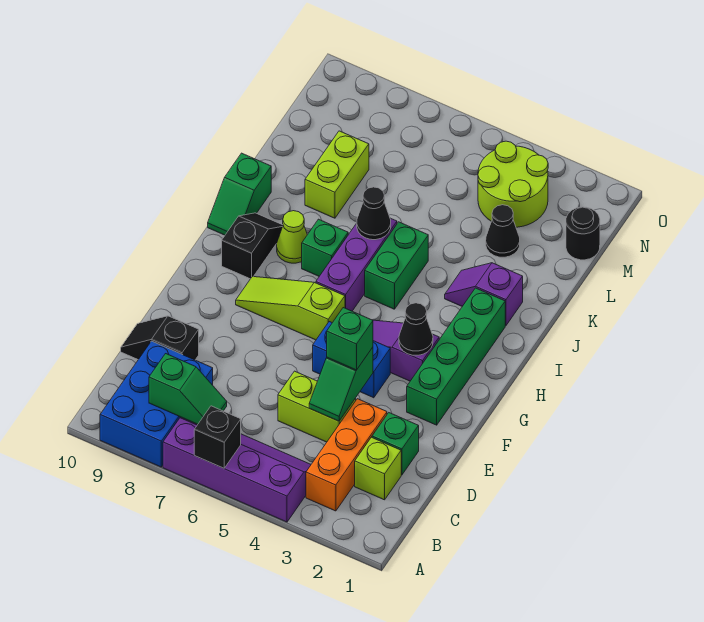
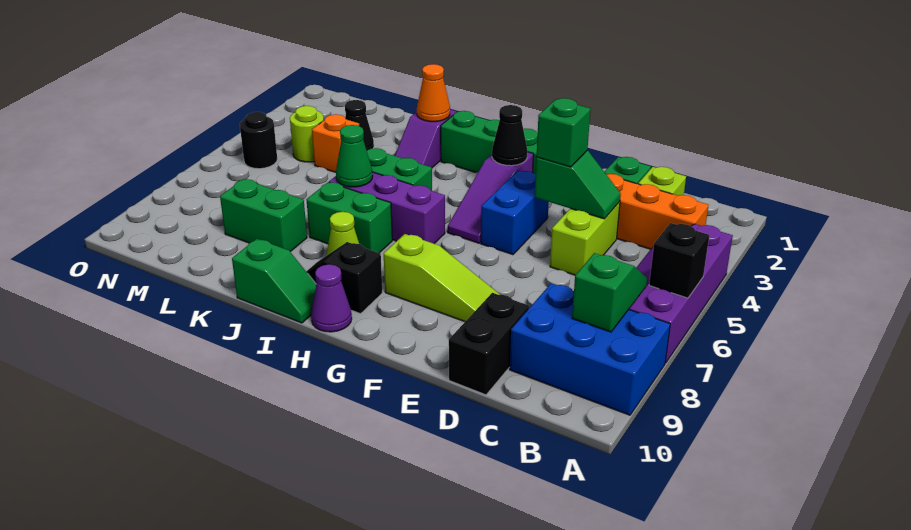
black slope D9:D10 level 1 top 9 -> black brick D9:D10 level 1
lime slope G6:G8 level 1 top 6 -> lime slope E8:G8 level 1 top G
none -> purple cone H10 level 1
green brick I7 level 1 -> green brick I7:J7 level 1
none -> orange cone J2 level 2
black cone J6 level 2 -> green cone J6 level 2
lime brick K8:L8 level 1 -> green brick K8:L8 level 1
none -> orange brick L4 level 1
black round brick M1 level 1 -> black round brick N5 level 1
lime round brick M3:N4 level 1 -> lime round brick M4 level 1

